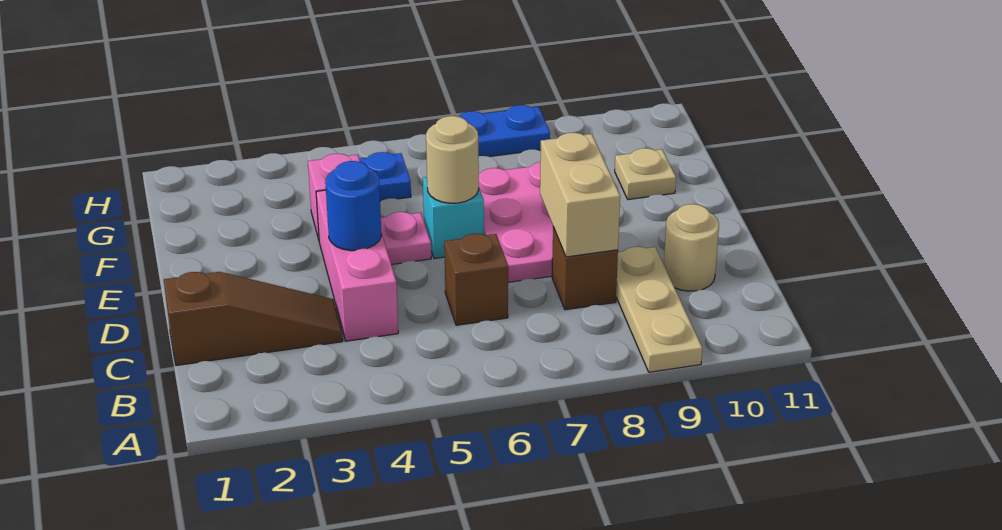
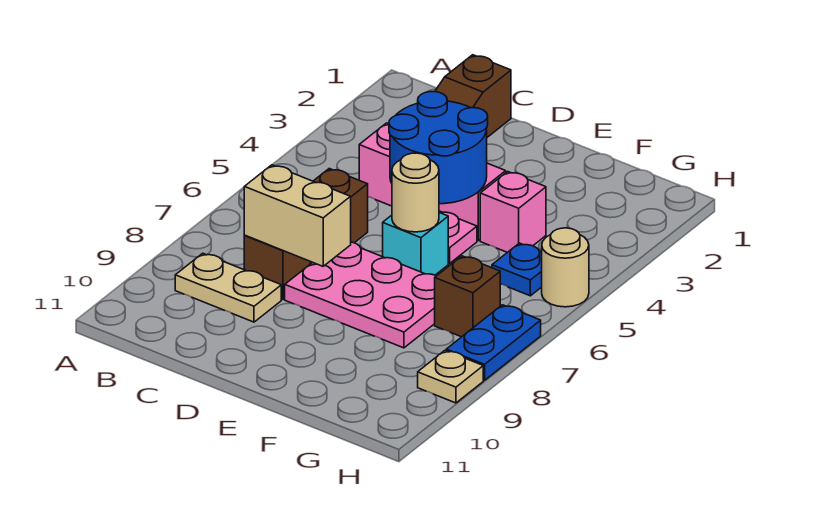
tan plate A9:C9 level 1 -> tan plate B9:C9 level 1
tan round brick C10 level 1 -> tan round brick H5 level 1
blue round brick D4 level 2 -> blue round brick D4:E5 level 2
tan plate F10 level 1 -> tan plate H9 level 1
none -> brown brick G7 level 1

